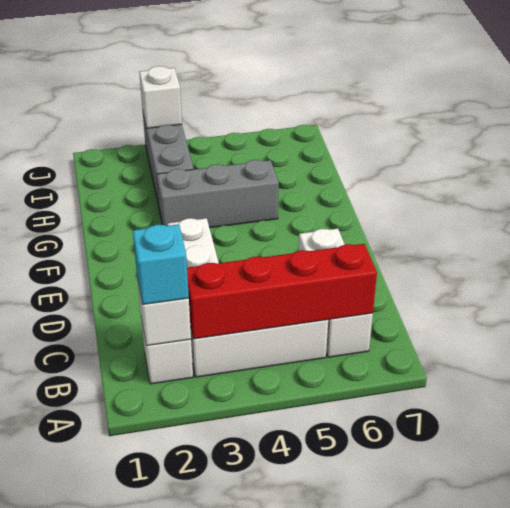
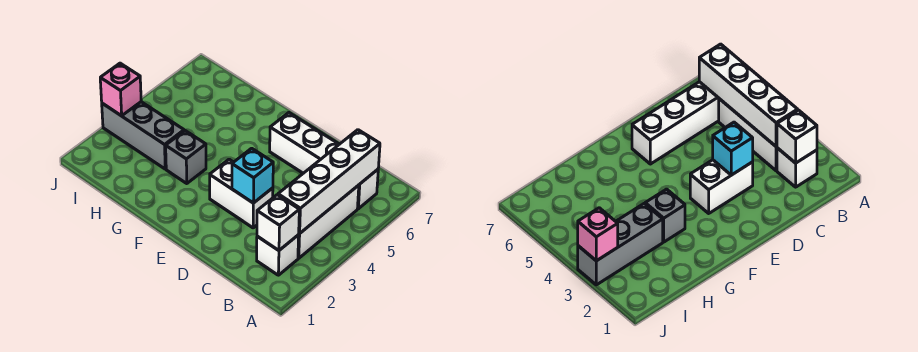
cyan brick B2 level 3 -> cyan brick D3 level 2
red brick B3:B6 level 2 -> white brick B3:B6 level 2
white brick B6:D6 level 1 -> white brick B6:E6 level 1
grey brick G3:G5 level 1 -> grey brick G3 level 1
white brick J3 level 2 -> pink brick J3 level 2

